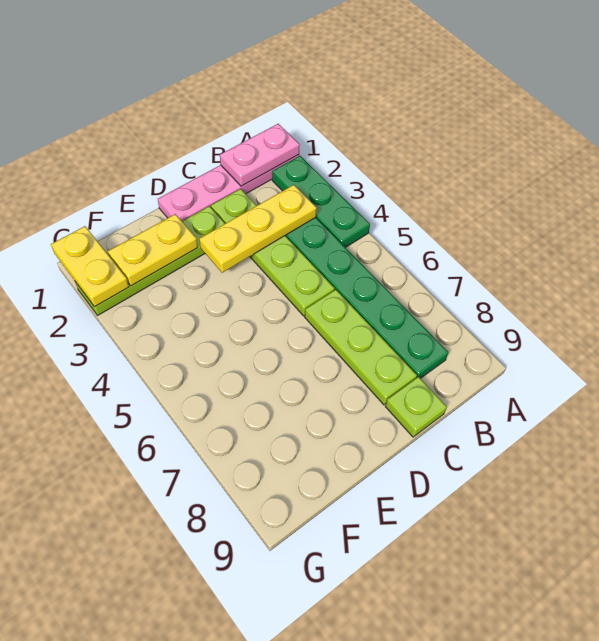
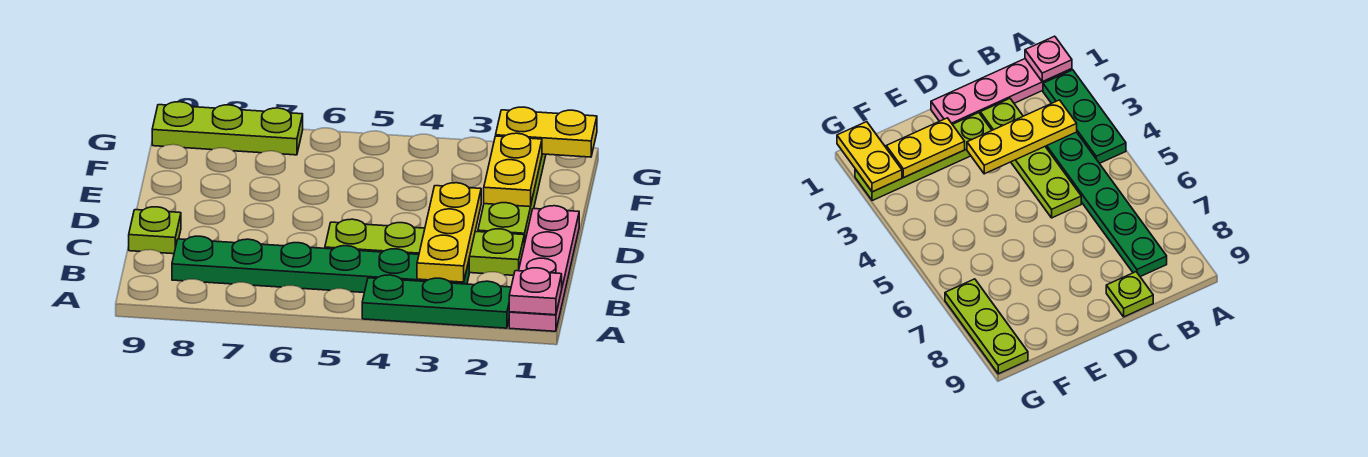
pink plate A1:B1 level 2 -> pink plate A1 level 2
lime plate C6:C8 level 1 -> lime plate G7:G9 level 1

